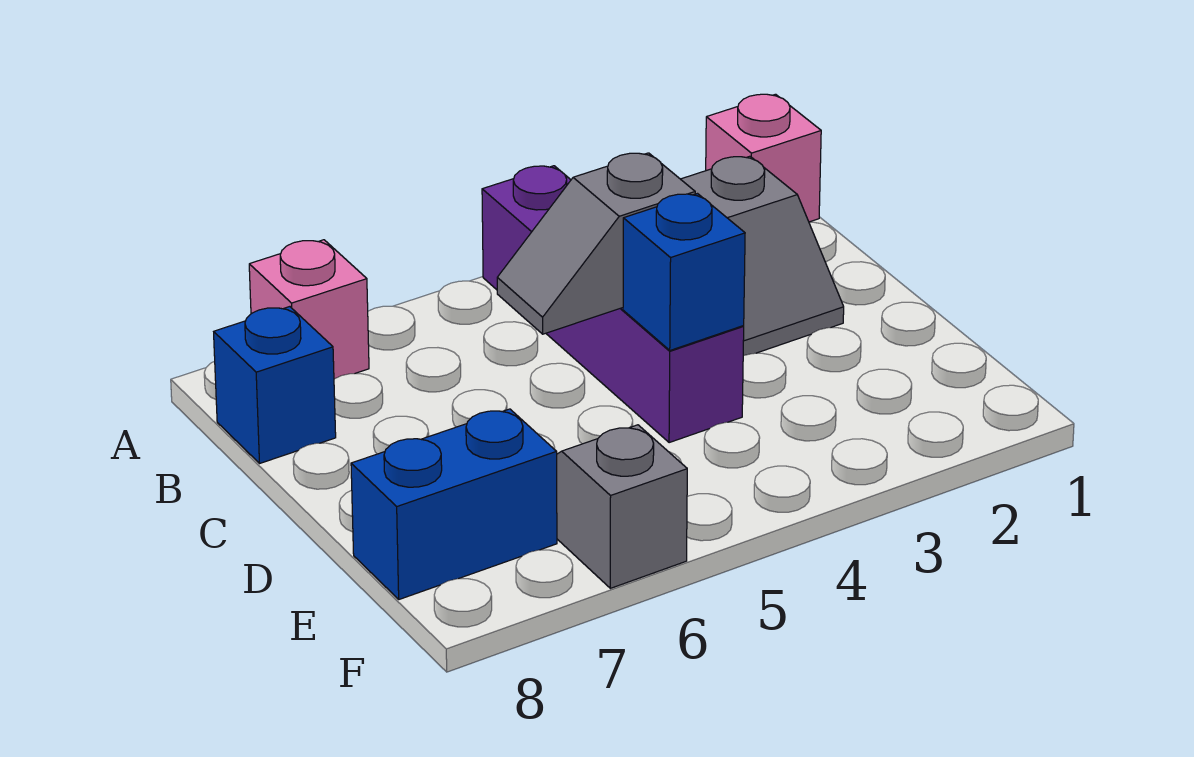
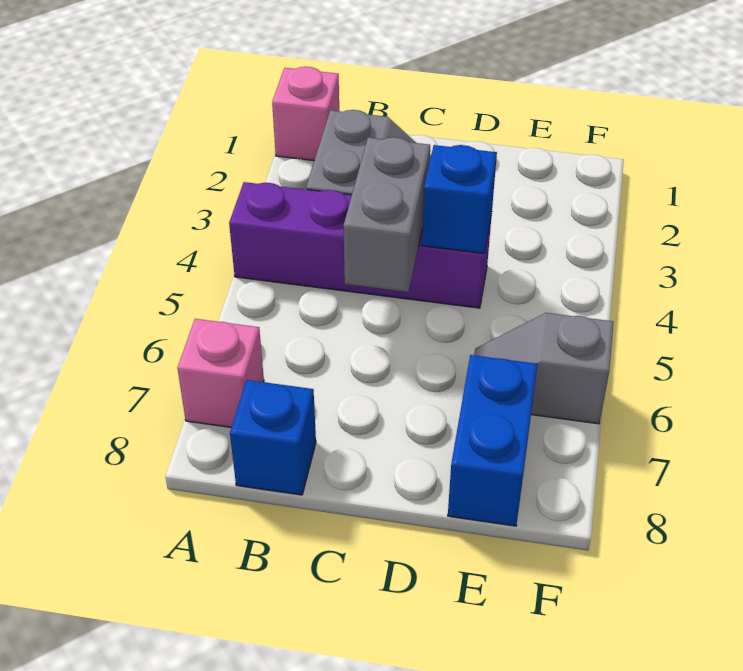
grey slope C4:C5 level 2 top 4 -> grey brick C4:C5 level 2

